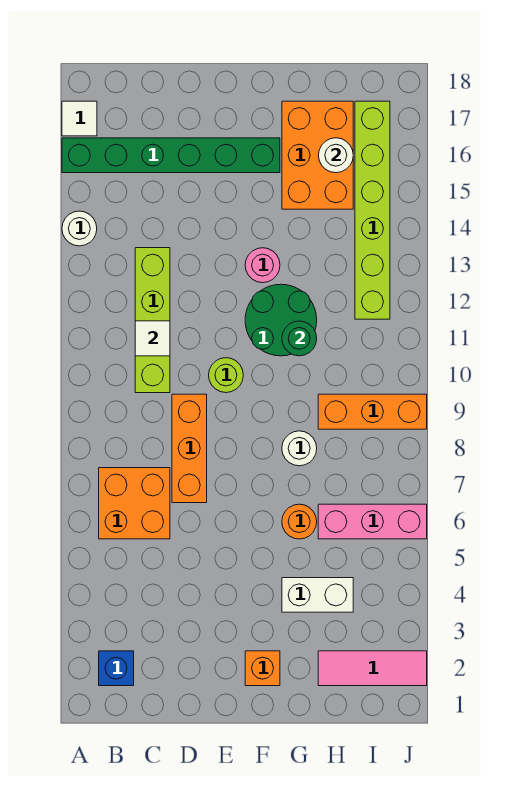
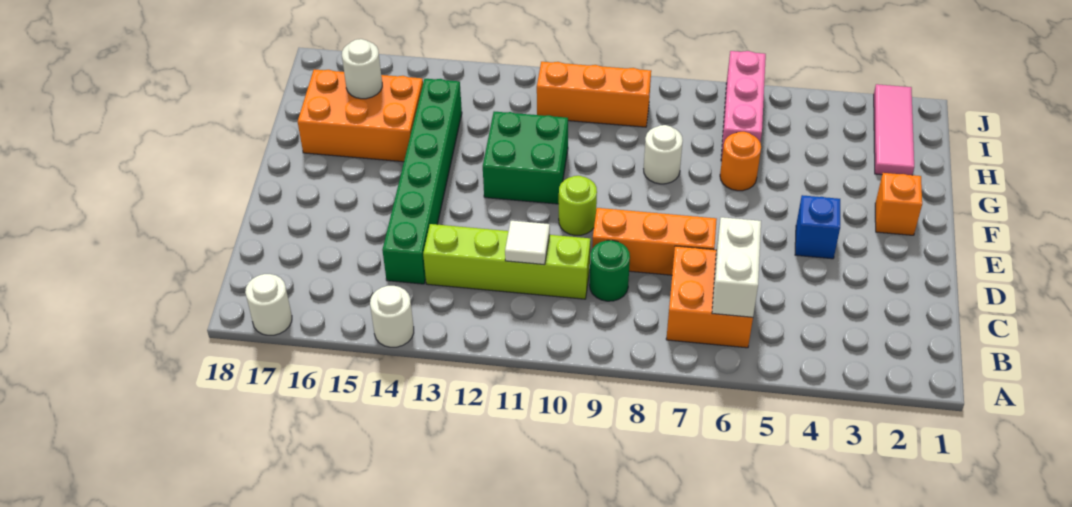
green brick A16:F16 level 1 -> green brick C14:H14 level 1
white tile A17 level 1 -> white round brick A17 level 1
blue brick B2 level 1 -> blue brick E4 level 1
green round brick F11:G12 level 1 -> green brick F11:G12 level 1
pink round brick F13 level 1 -> none
white brick G4:H4 level 1 -> white brick B6:C6 level 2
green round brick G11 level 2 -> green round brick C9 level 1
orange brick H9:J9 level 1 -> orange brick I9:I11 level 1
lime brick I12:I17 level 1 -> none

